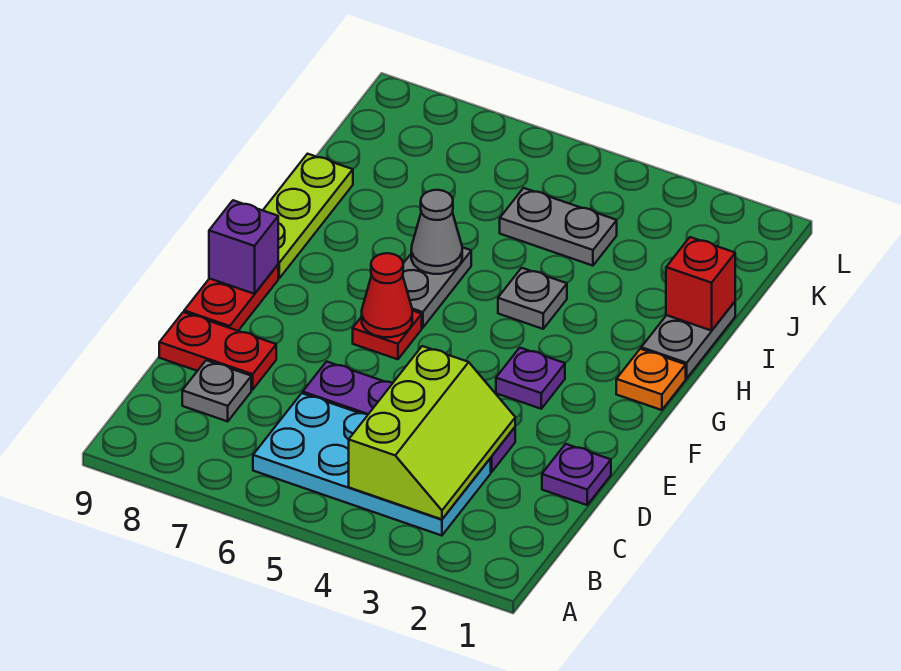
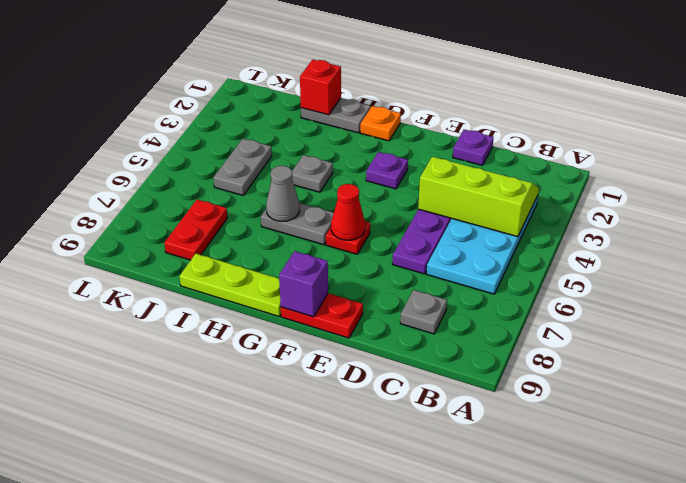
red plate D8:D9 level 1 -> red plate J7:J8 level 1

